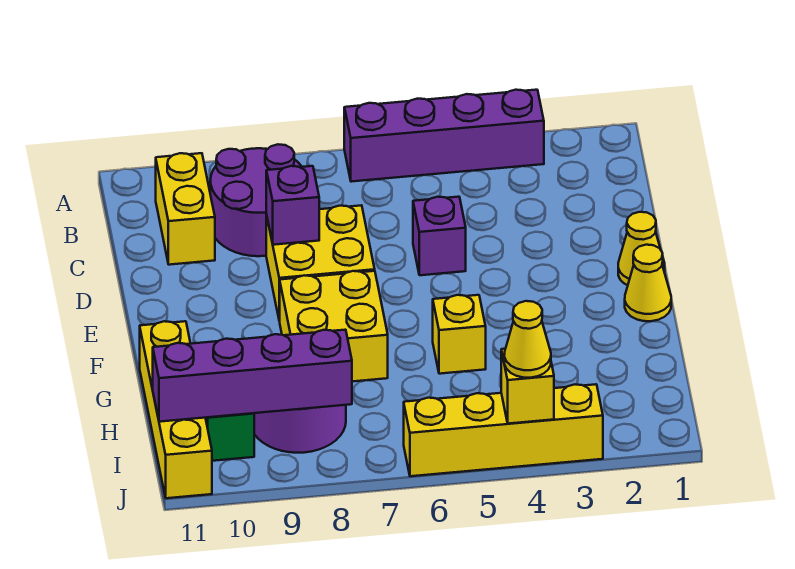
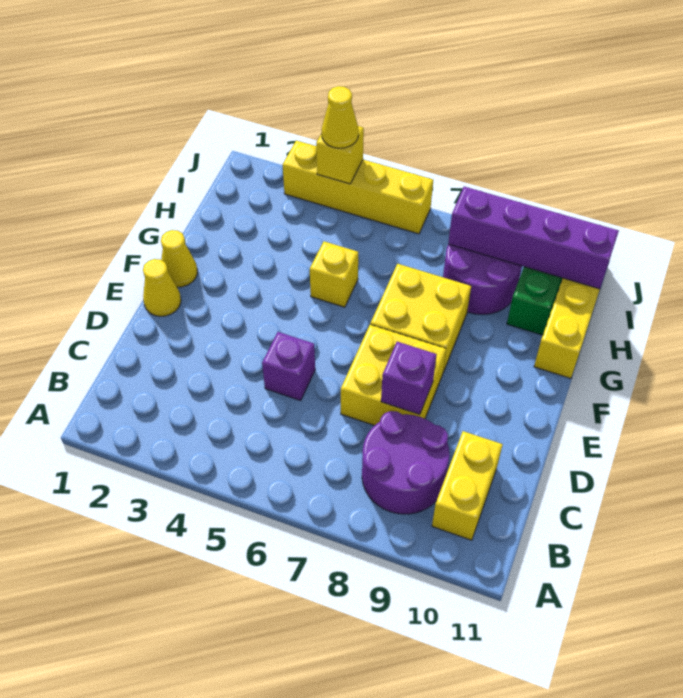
purple brick A3:A6 level 1 -> none

